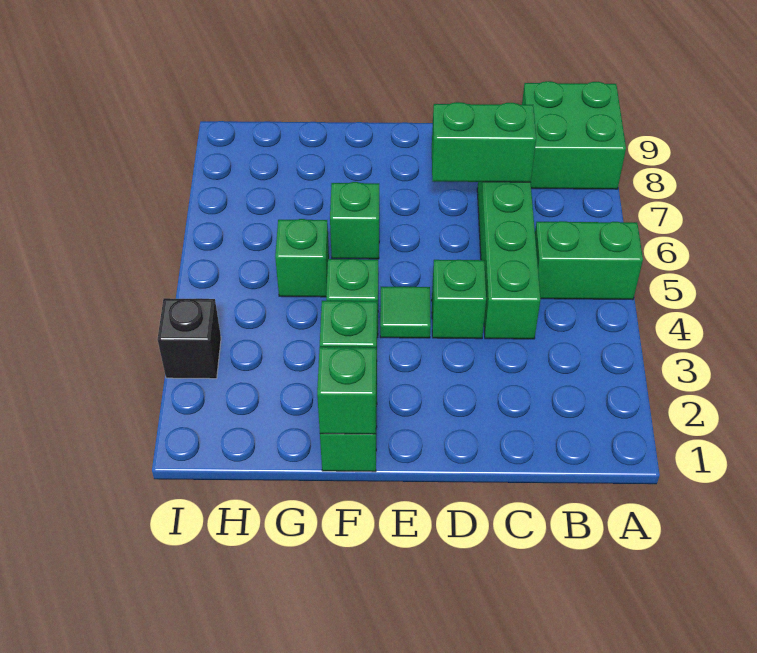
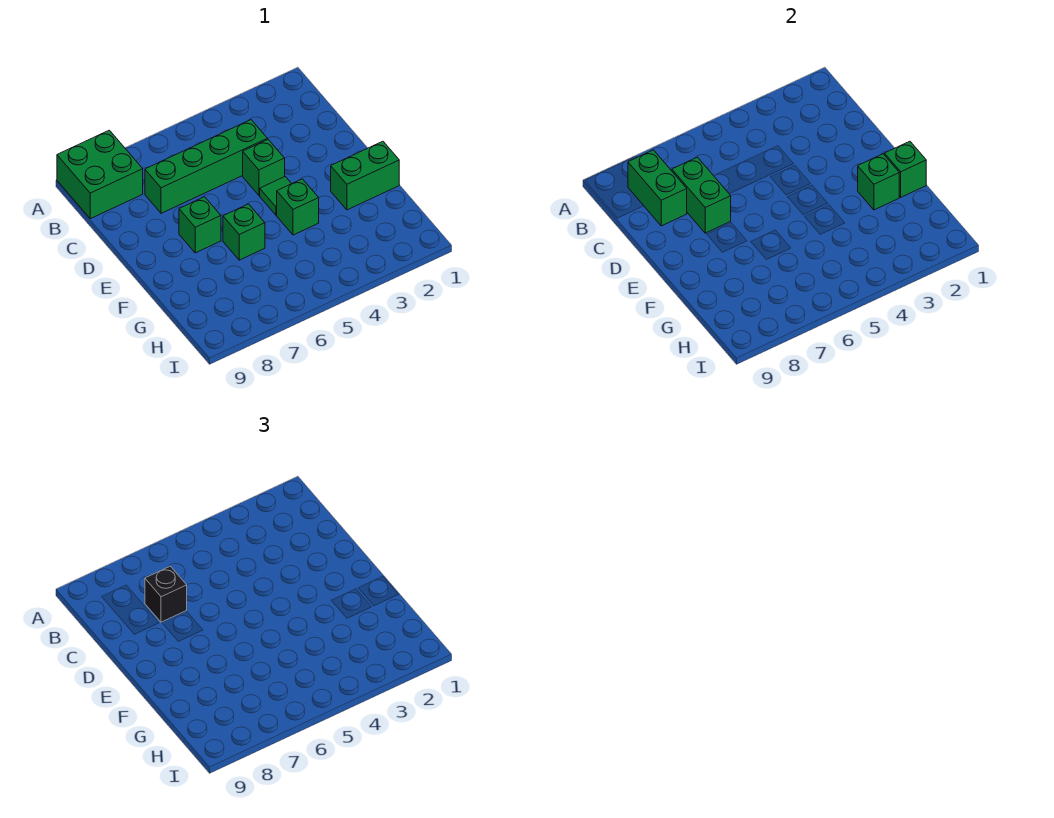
green brick A5:B5 level 1 -> green brick B8:C8 level 2
green brick G5 level 1 -> green brick E7 level 1
black brick I3 level 1 -> black brick C7 level 3

